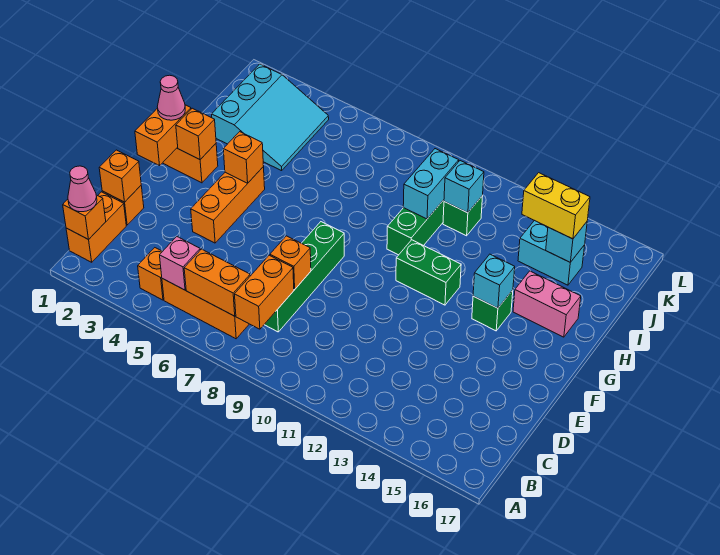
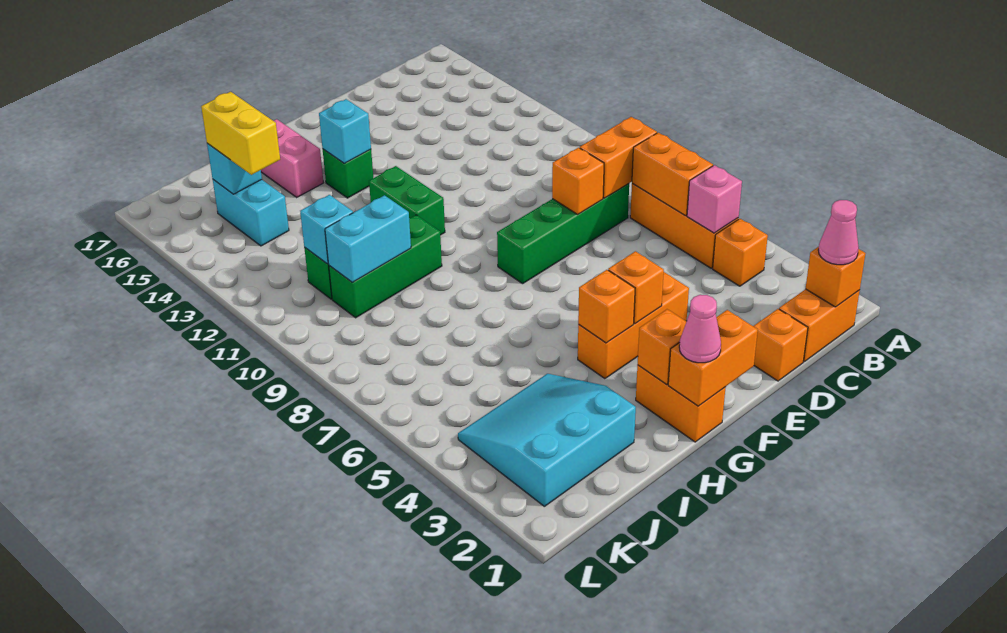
orange brick D1 level 2 -> orange brick F4 level 2

